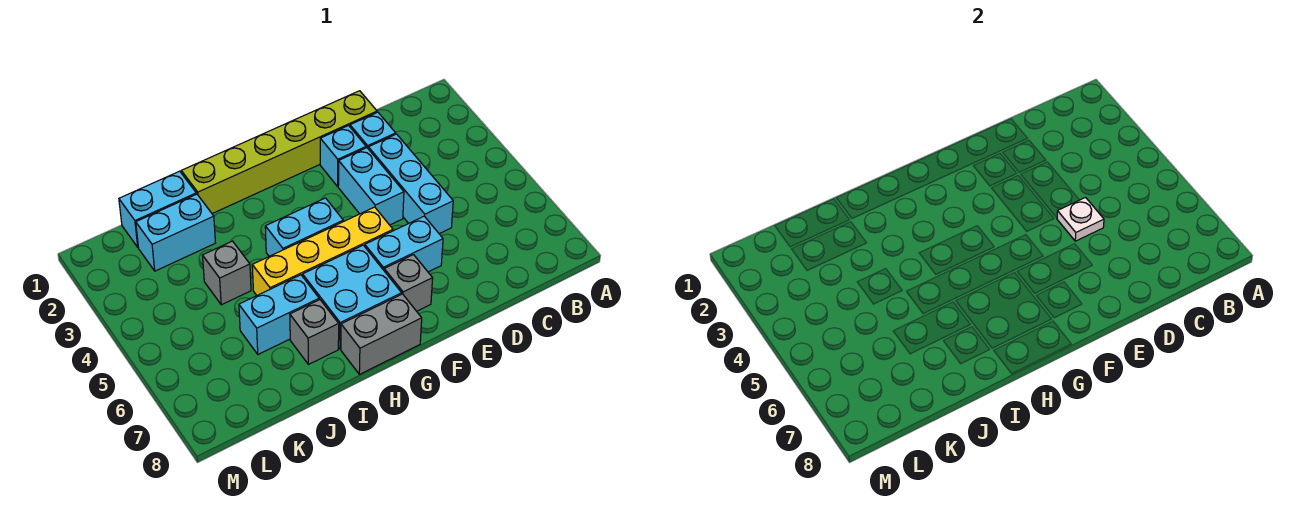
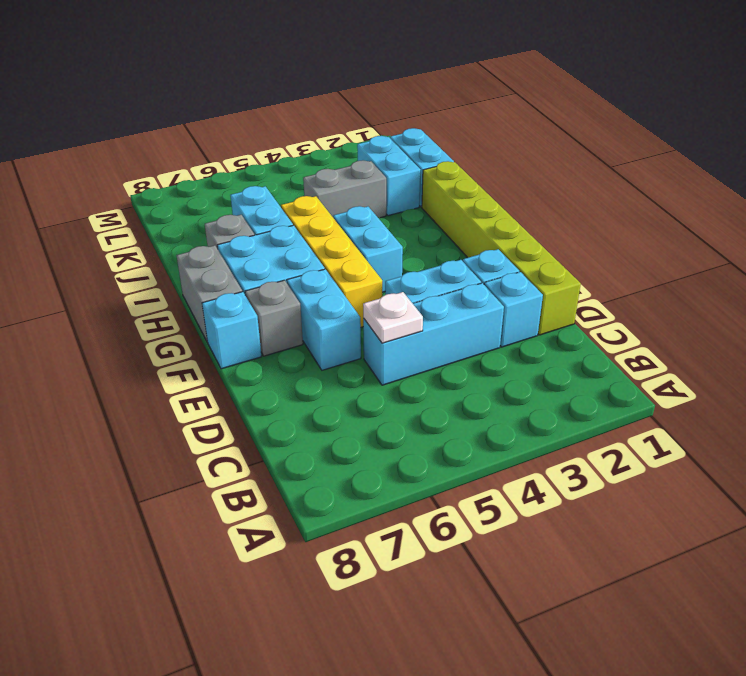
none -> cyan brick F8 level 1
grey brick J4 level 1 -> grey brick J3:J4 level 1

